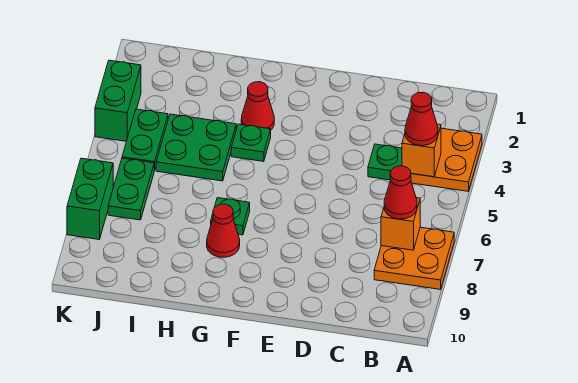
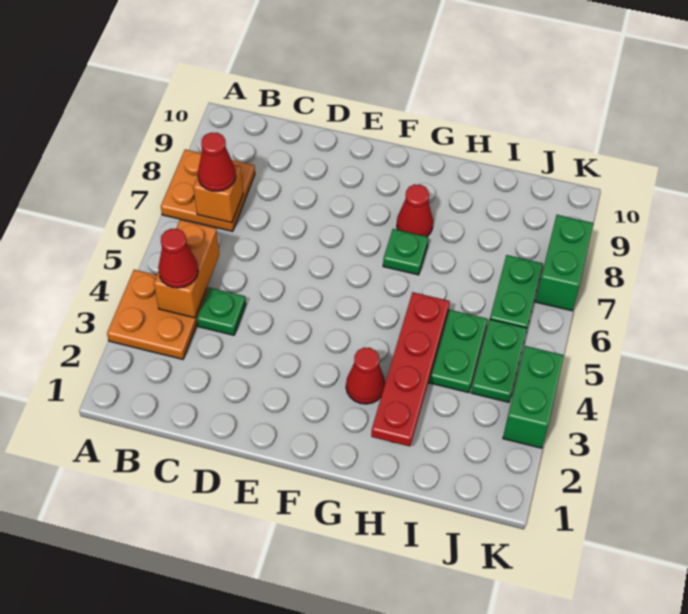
orange brick B4 level 2 -> orange brick B4:B5 level 2
green plate G4 level 1 -> none
none -> red plate H2:H5 level 2

